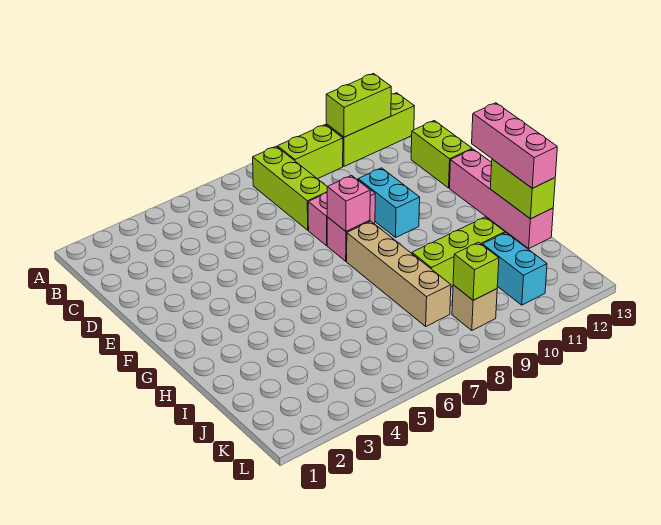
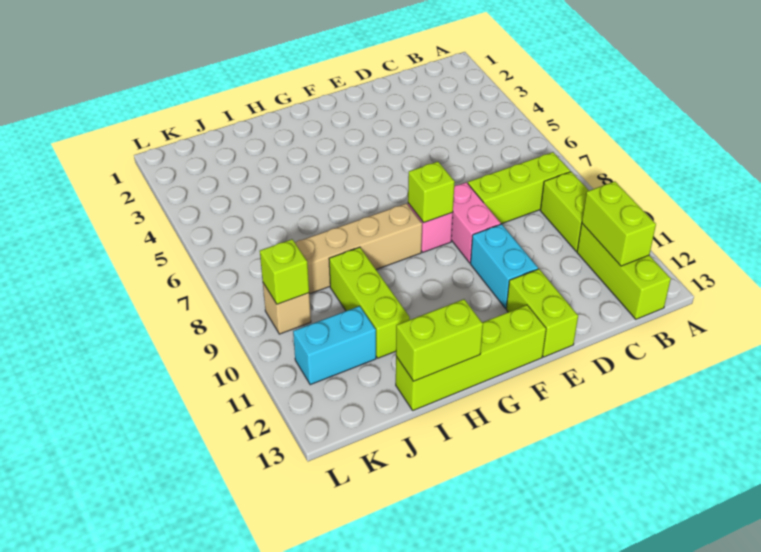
lime brick D13:E13 level 1 -> lime brick E12:E13 level 1
cyan brick E10:F10 level 1 -> cyan brick E10:E11 level 1
pink brick F8 level 2 -> lime brick F8 level 2
pink brick F13:I13 level 1 -> lime brick F13:I13 level 1
pink brick G13:I13 level 3 -> none

